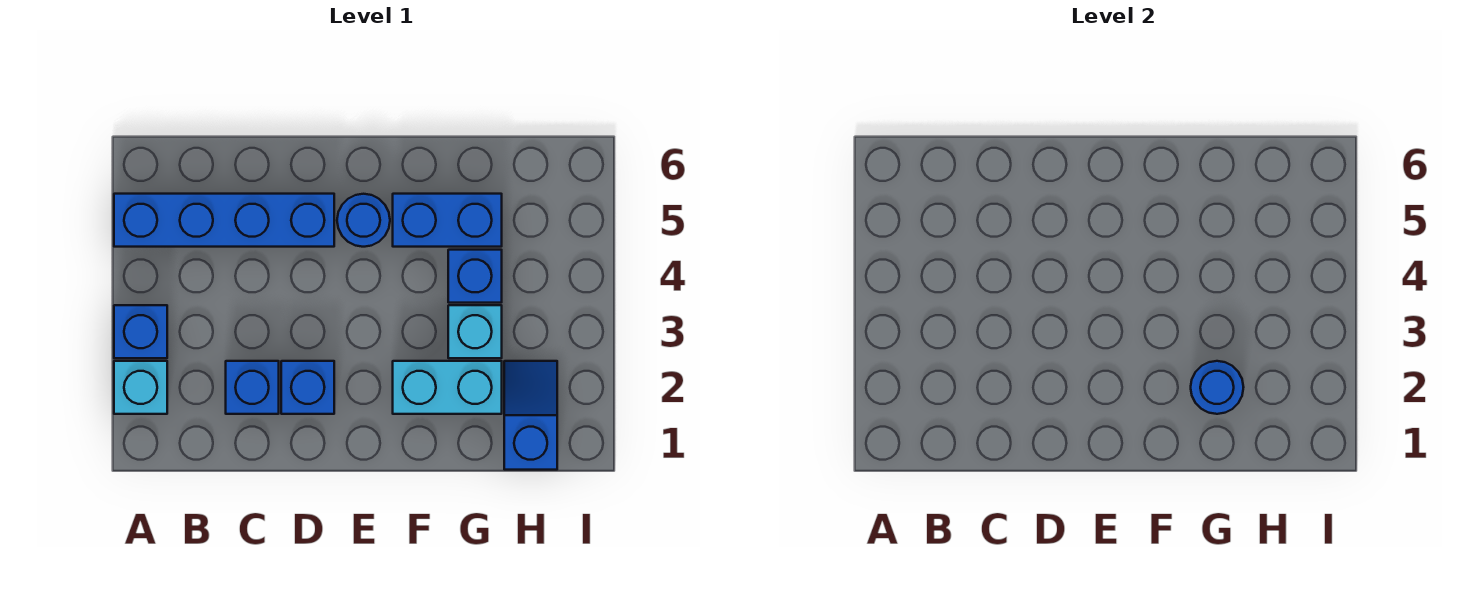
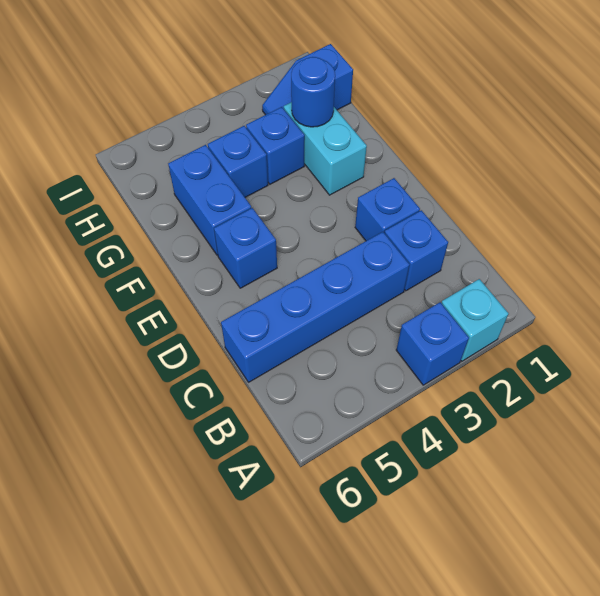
blue brick A5:D5 level 1 -> blue brick C3:C6 level 1
blue round brick E5 level 1 -> blue brick E5 level 1
cyan brick G3 level 1 -> blue brick G3 level 1

